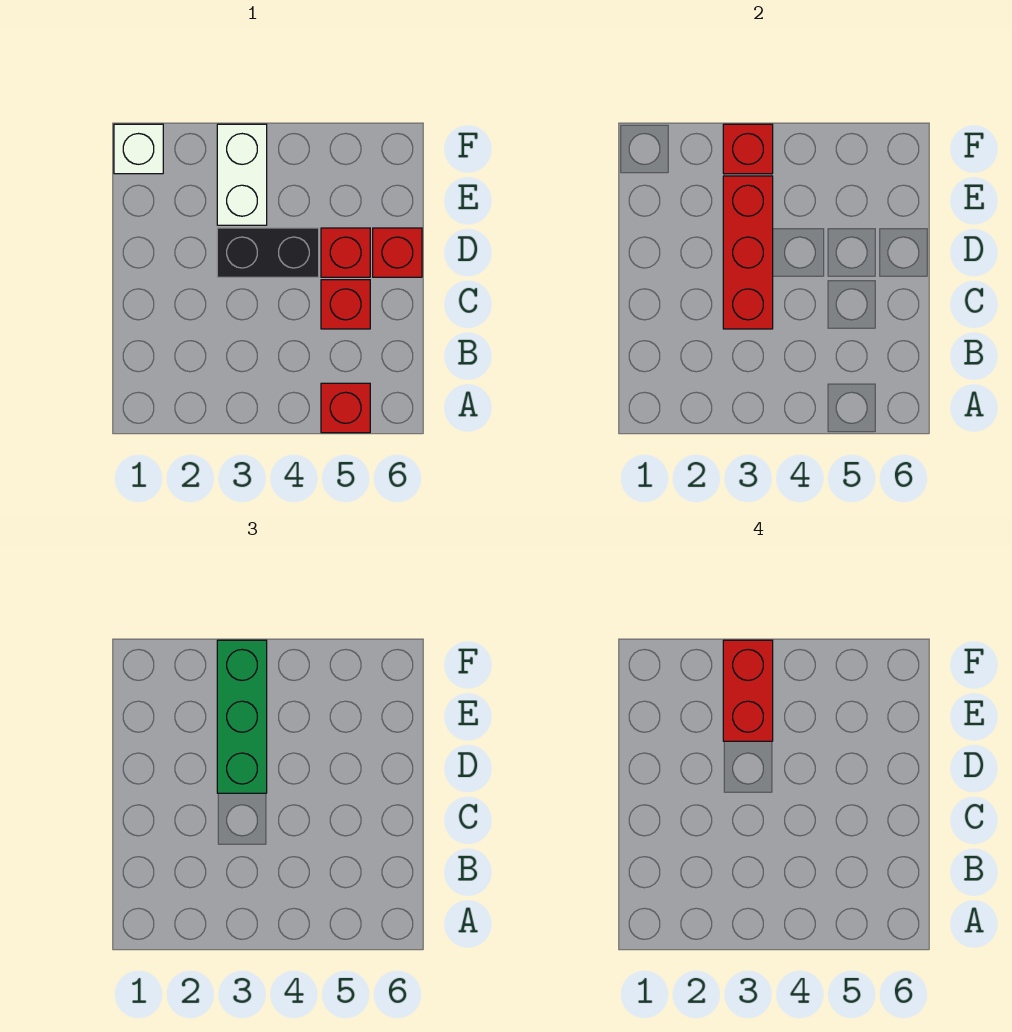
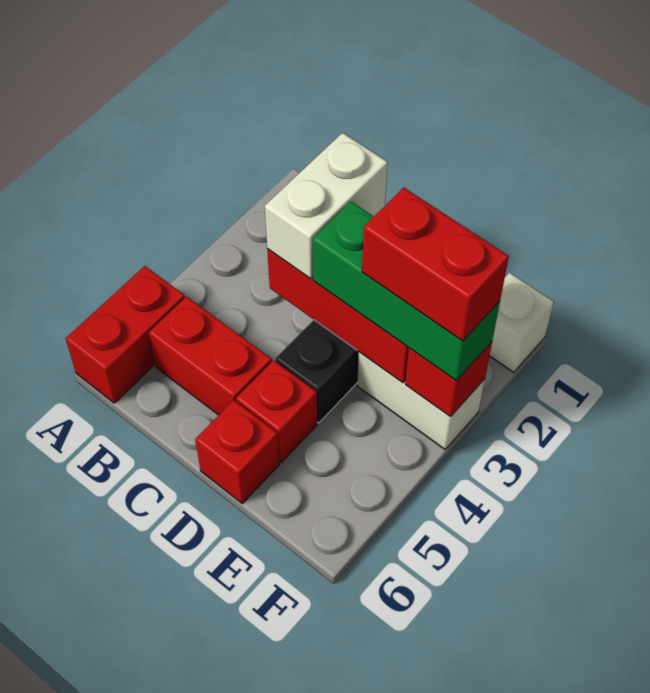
red brick A5 level 1 -> red brick A5:A6 level 1
none -> white brick C2:C3 level 3
red brick C5 level 1 -> red brick B5:C5 level 1

